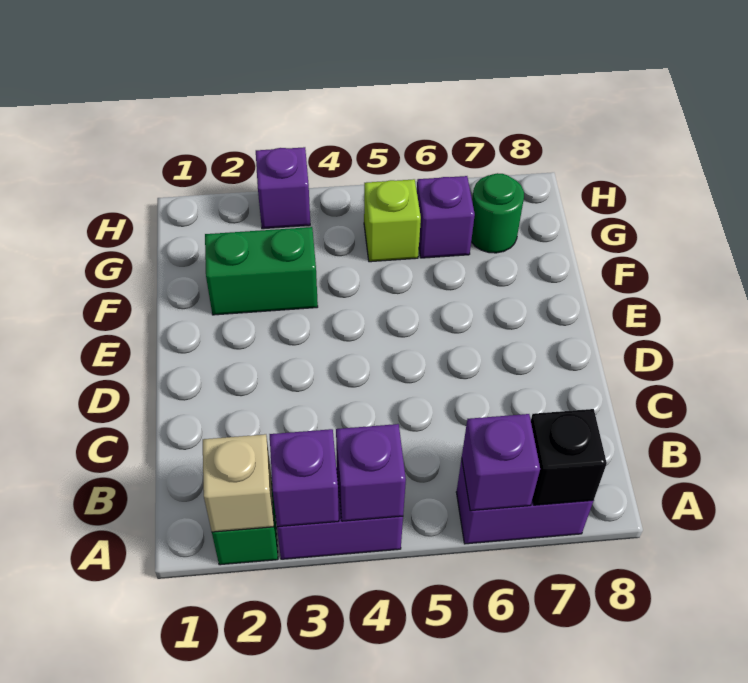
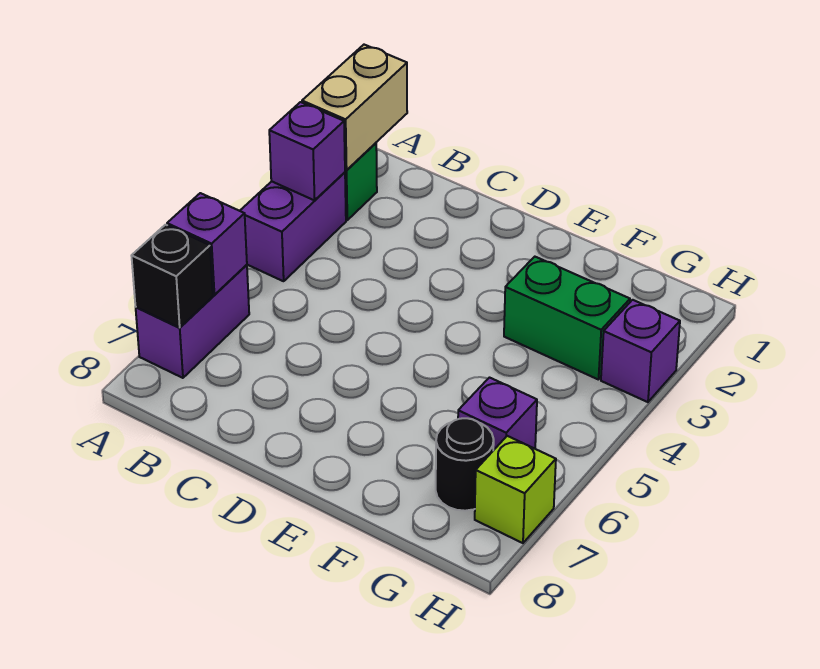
tan brick A2 level 2 -> tan brick A1:A2 level 2
purple brick A4 level 2 -> none
green brick F2:F3 level 1 -> green brick F3:G3 level 1
lime brick G5 level 1 -> lime brick H7 level 1
green round brick G7 level 1 -> black round brick G7 level 1

